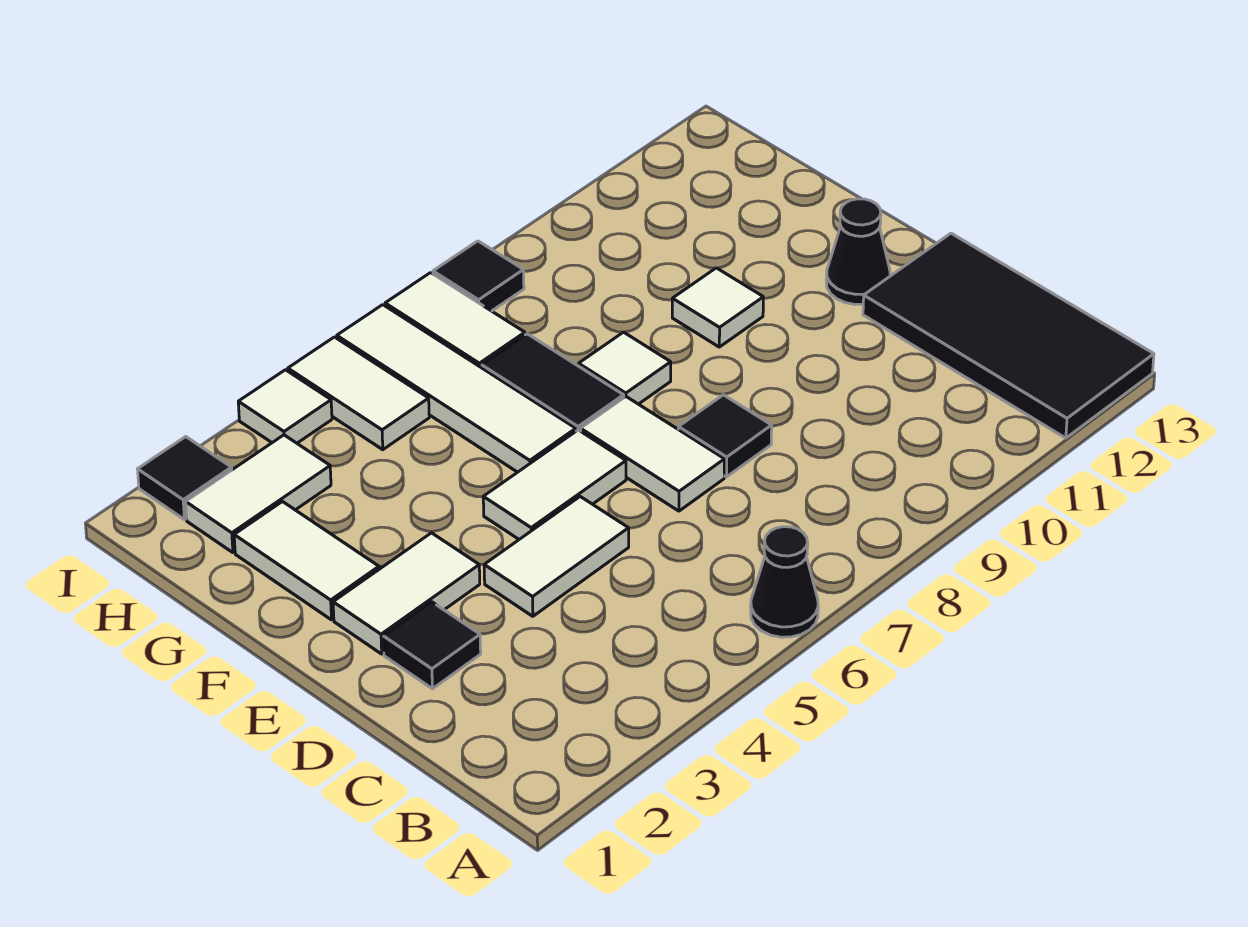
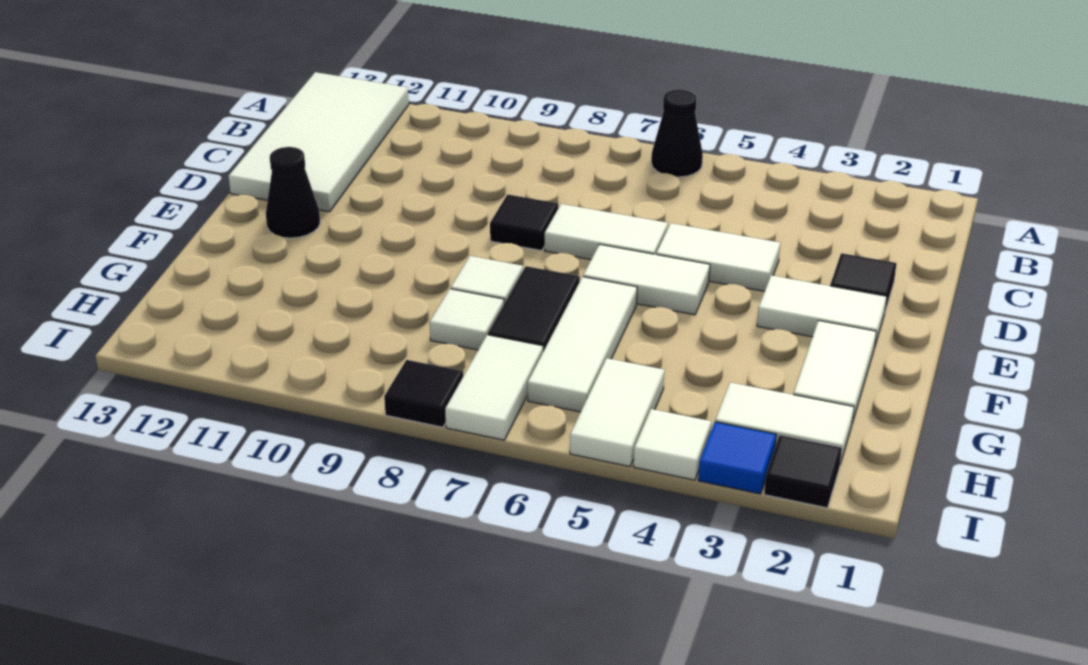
black tile A12:D13 level 1 -> white tile A12:D13 level 1
white tile D7:E7 level 1 -> white tile D6:D7 level 1
white tile F6:I6 level 1 -> white tile F6:H6 level 1
white tile F10 level 1 -> white tile G8 level 1
none -> blue tile I3 level 1

